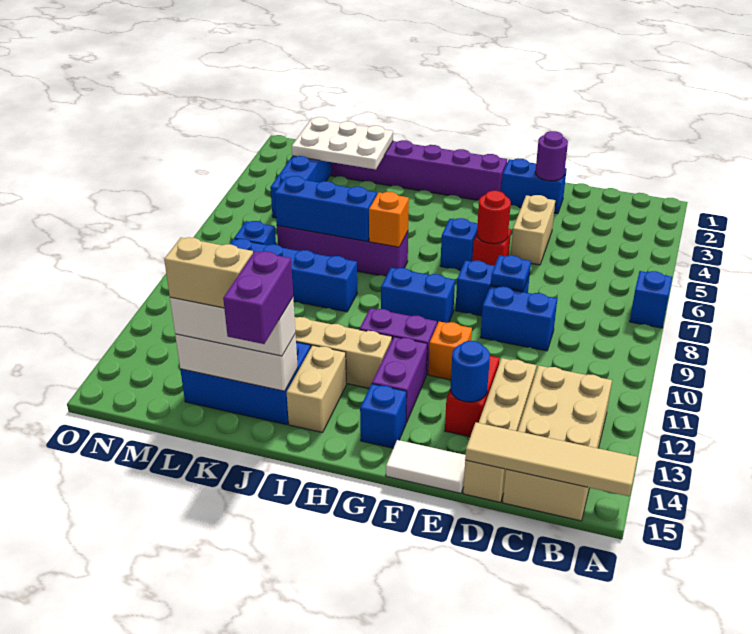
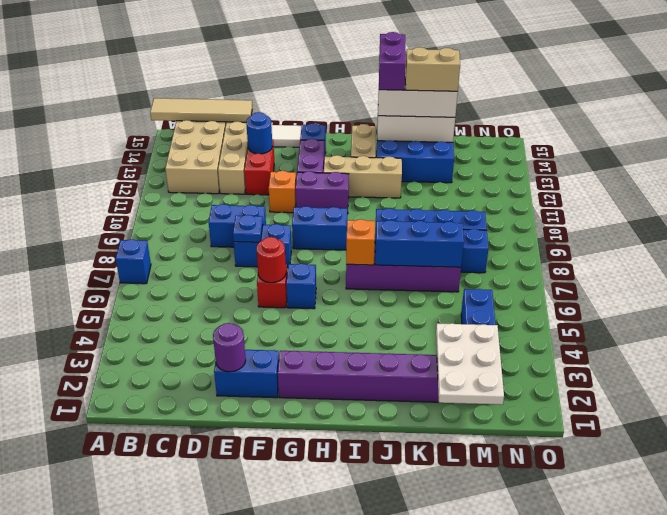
tan brick E4:E5 level 1 -> none
white plate K2:M3 level 2 -> white plate L1:M3 level 2

